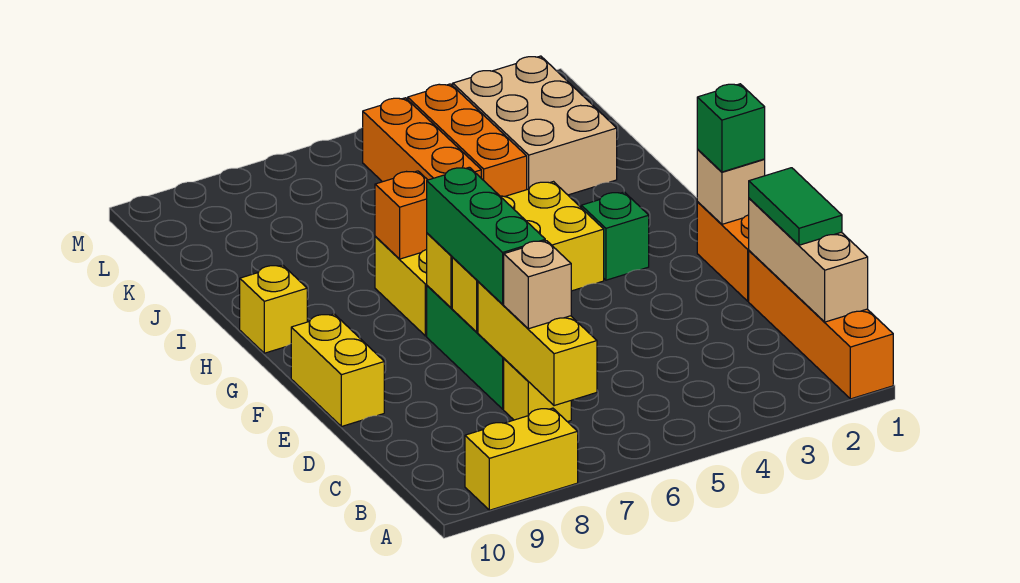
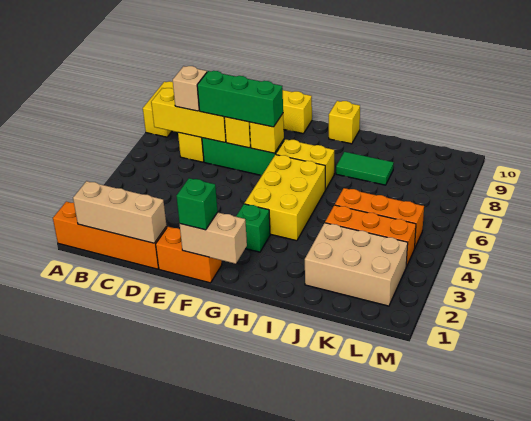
green tile C1:D1 level 3 -> green tile I8:J8 level 1
tan brick F1 level 2 -> tan brick F1:G1 level 2
orange brick H7 level 2 -> none

